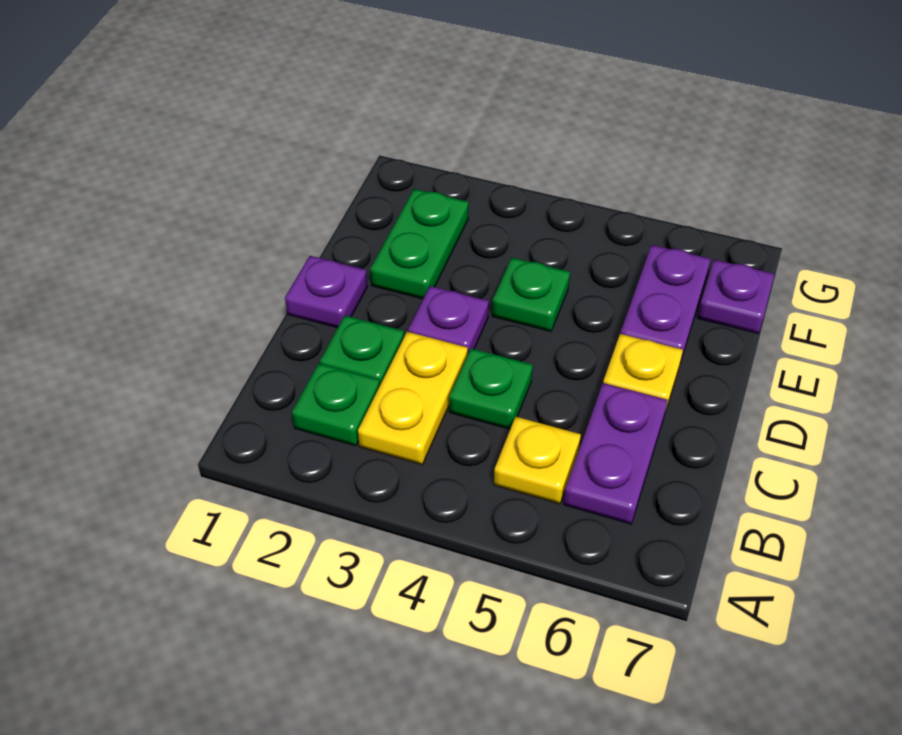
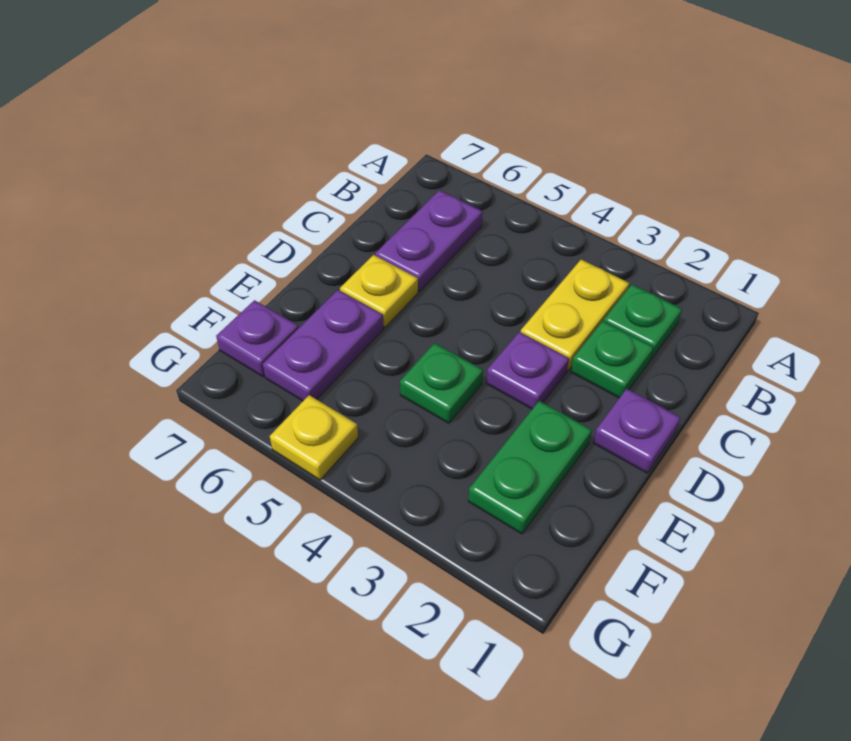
yellow plate B5 level 1 -> yellow plate G5 level 1
green plate C4 level 1 -> none

